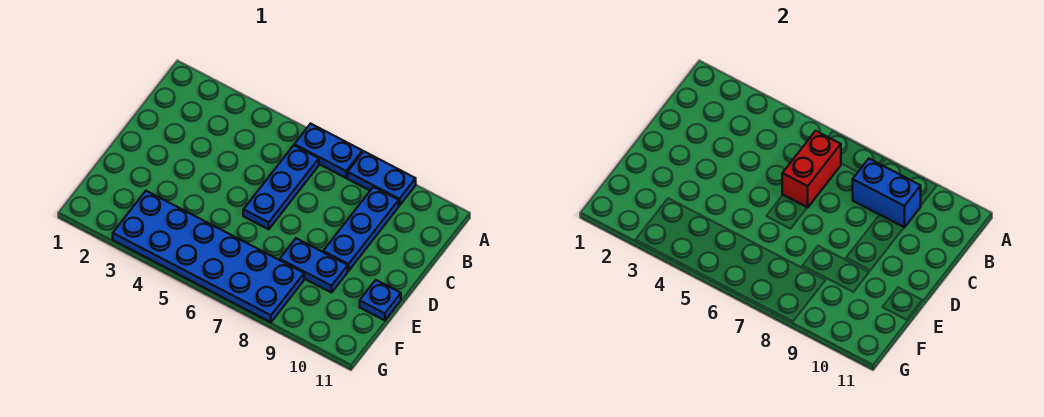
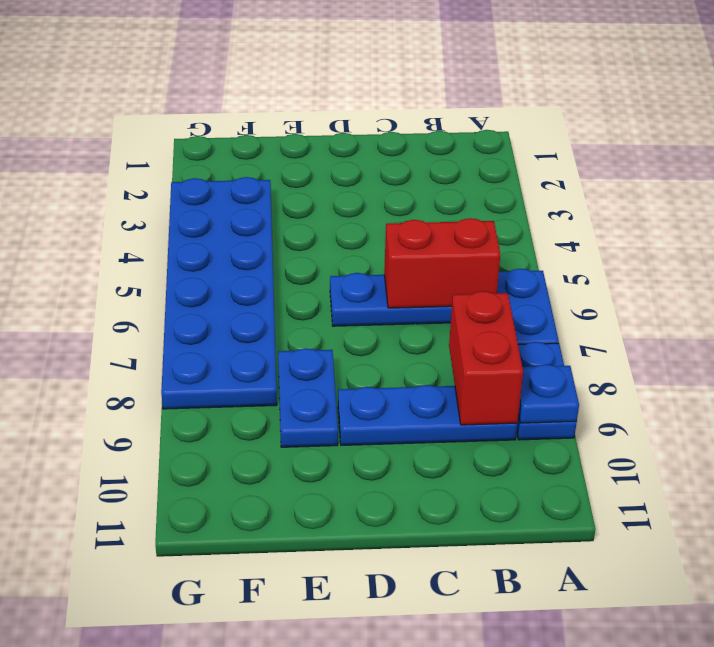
blue brick B8:B9 level 2 -> red brick B8:B9 level 2
blue plate E11 level 1 -> blue plate A9 level 2

